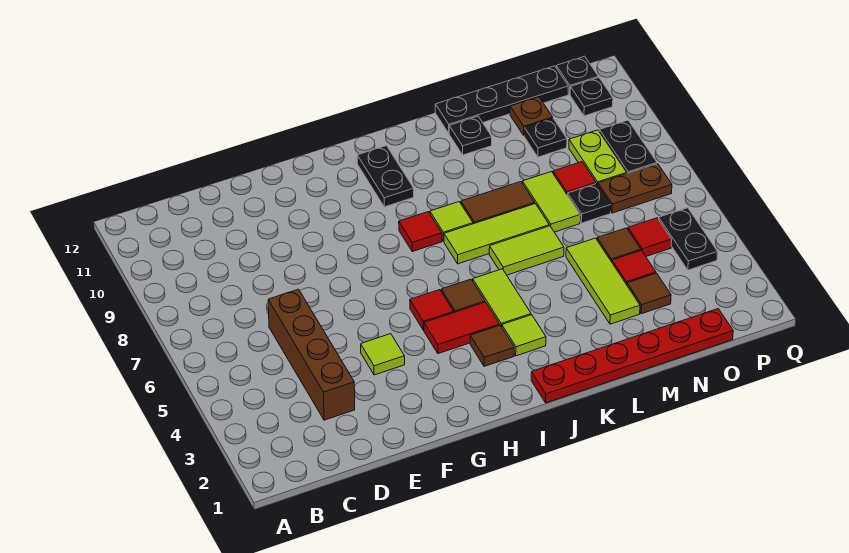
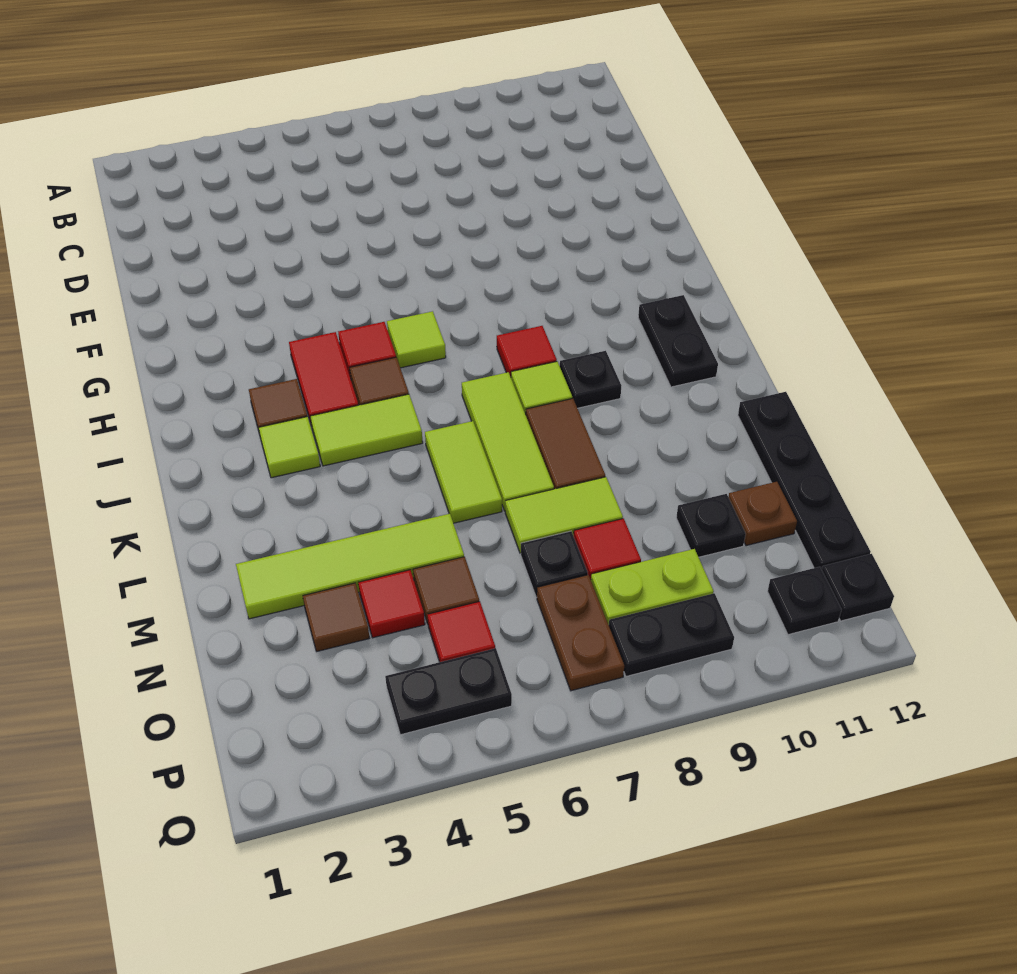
brown brick D3:D6 level 1 -> none
lime tile F4 level 1 -> lime tile H6 level 1
black plate I10:I11 level 1 -> black plate I11:J11 level 1
red plate J1:O1 level 1 -> none
black plate L11 level 1 -> black plate J9 level 1
lime tile M3:M5 level 1 -> lime tile M2:M5 level 1

